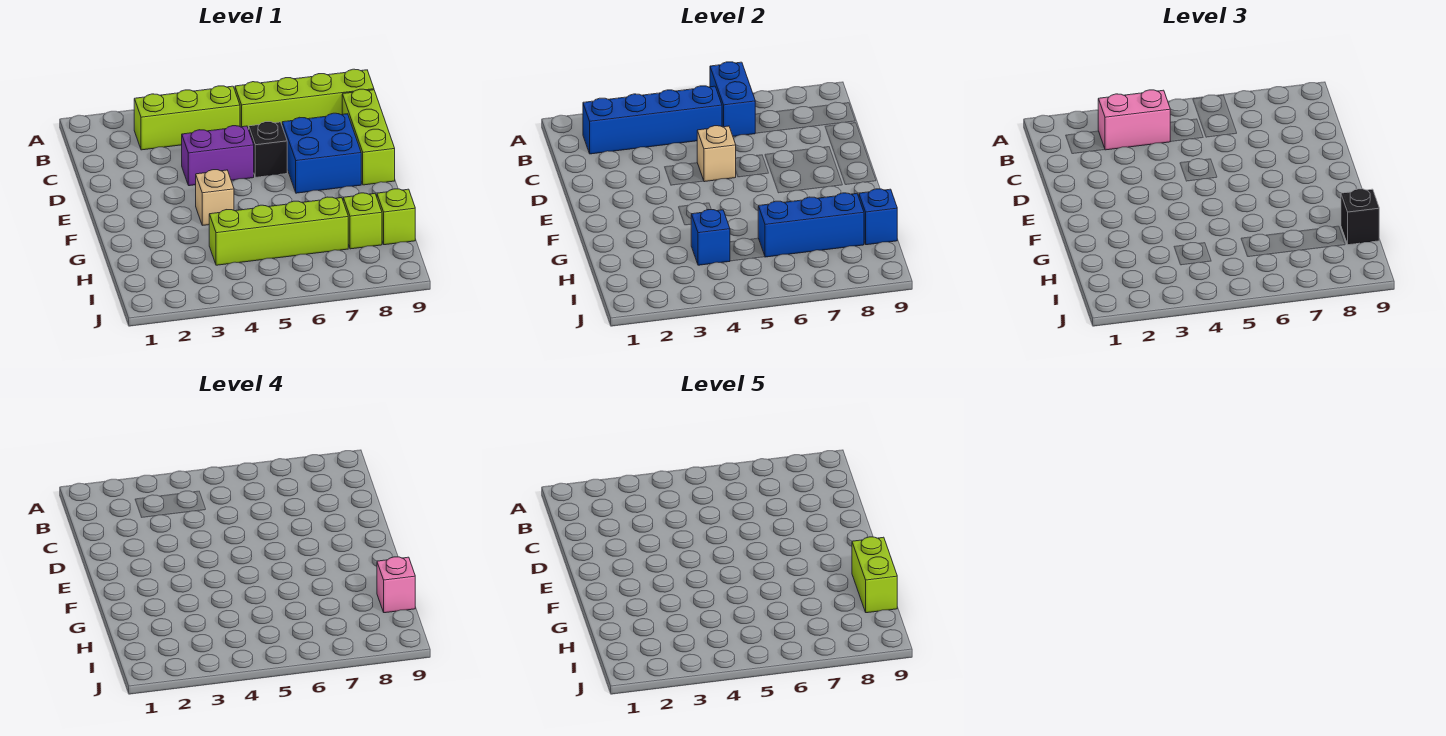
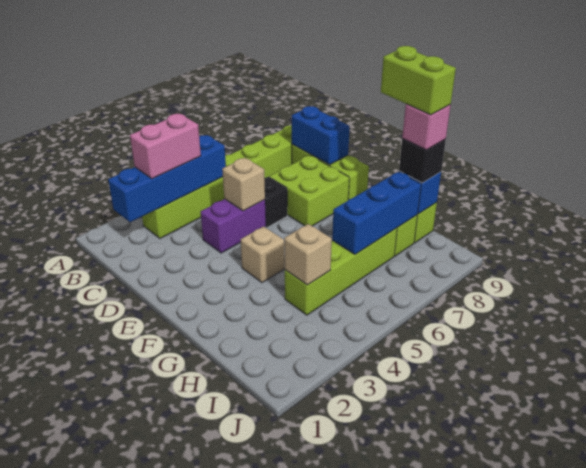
blue brick A6:B6 level 2 -> blue brick C9:D9 level 2
blue brick D7:E8 level 1 -> lime brick D7:E8 level 1
blue brick H4 level 2 -> tan brick H4 level 2

